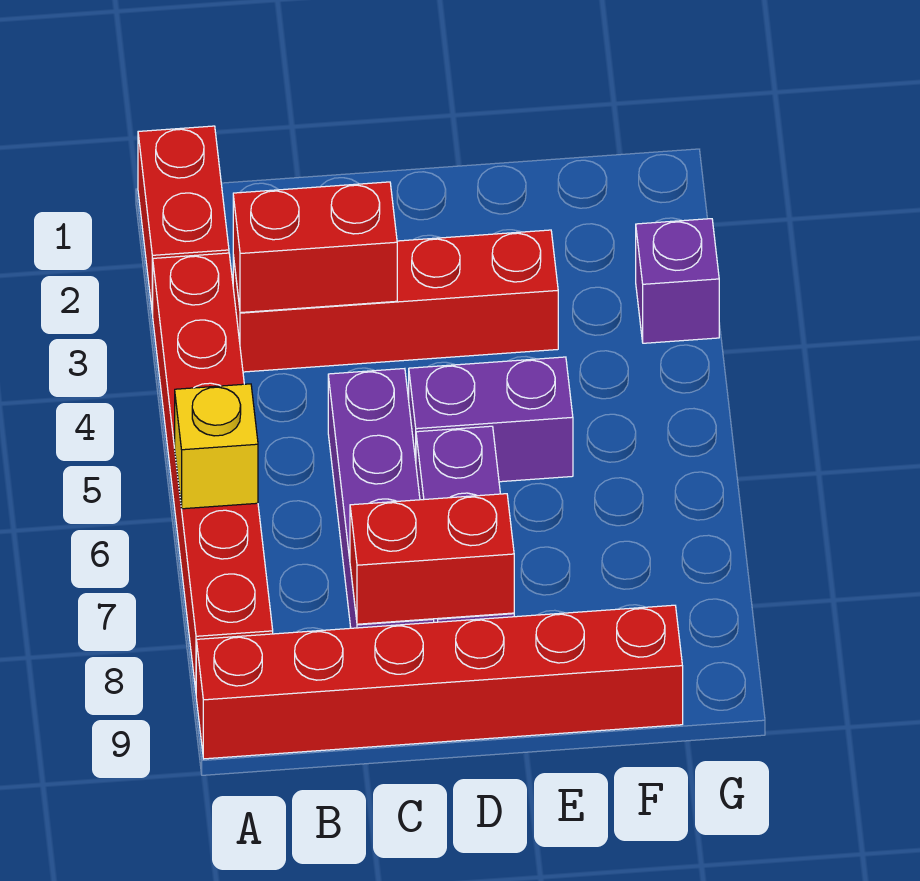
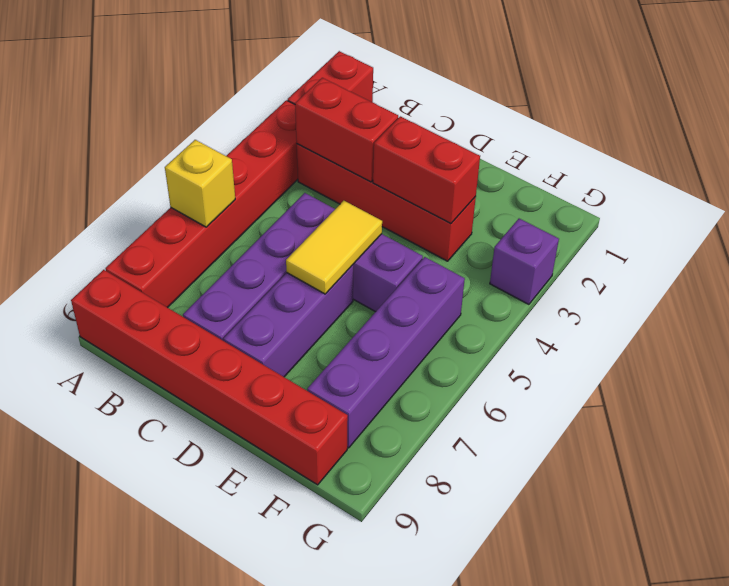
red brick C8:D8 level 2 -> red brick D3:E3 level 2
none -> yellow tile D5:D6 level 2
none -> purple brick F5:F8 level 1

